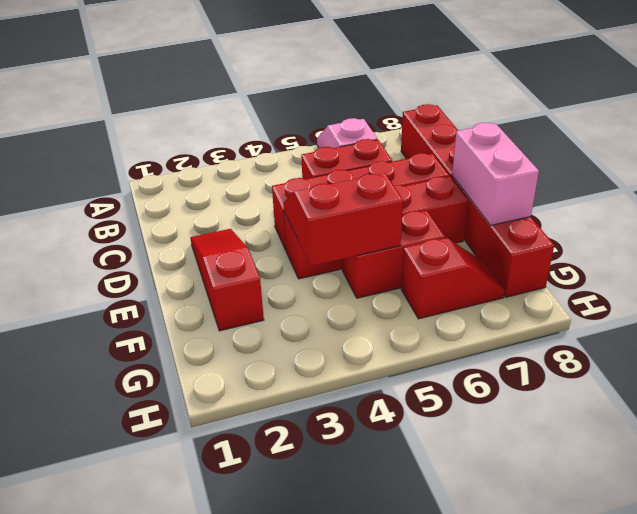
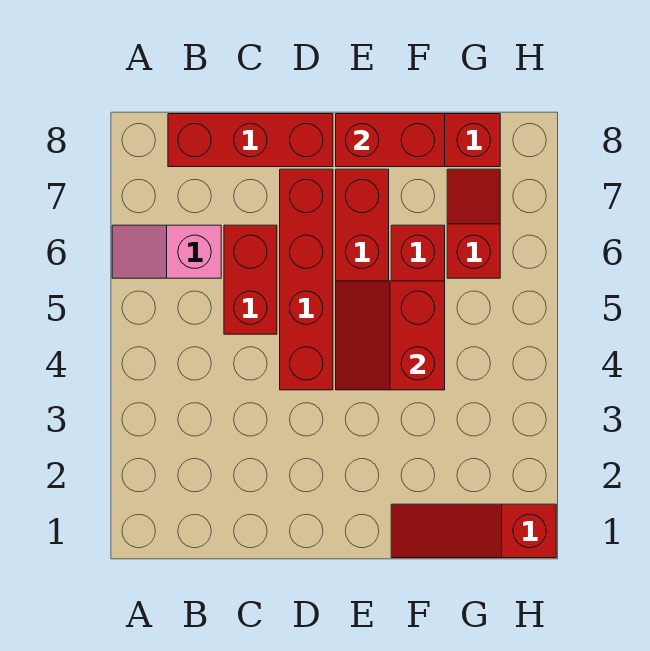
red slope D2:F2 level 1 top F -> red slope F1:H1 level 1 top H
pink brick E8:F8 level 2 -> red brick E8:F8 level 2

